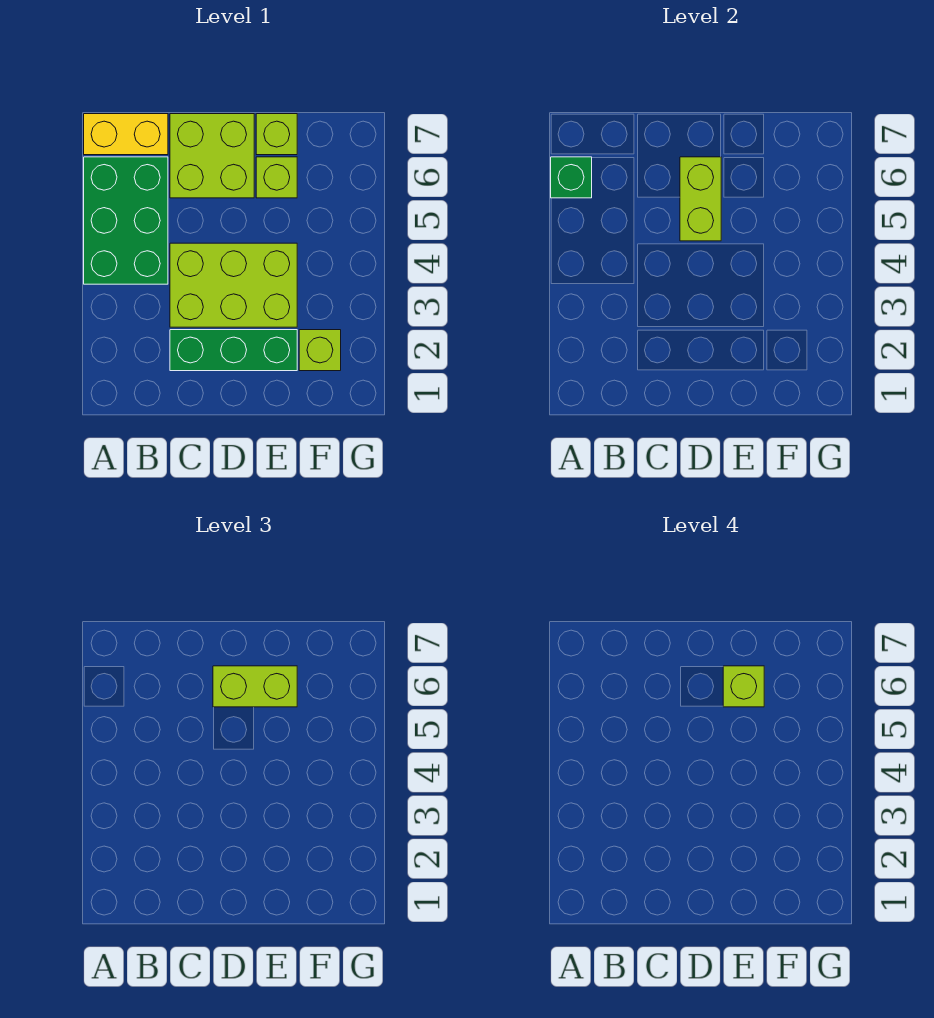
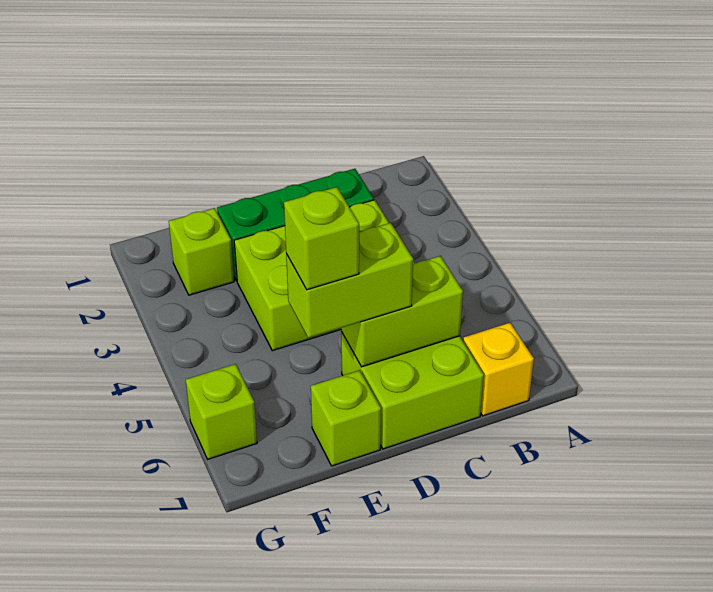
green brick A4:B6 level 1 -> none
green brick A6 level 2 -> none
yellow brick A7:B7 level 1 -> yellow brick B7 level 1
lime brick D5:D6 level 2 -> lime brick C6:D6 level 2
lime brick E6 level 1 -> lime brick G6 level 1

